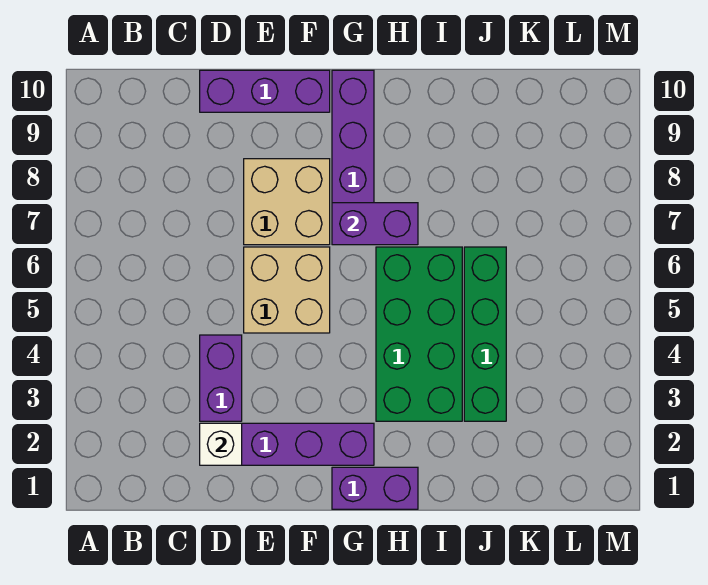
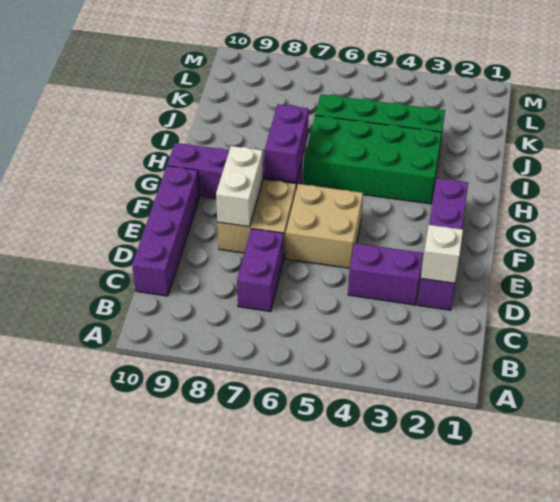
purple brick D10:F10 level 1 -> purple brick C10:F10 level 1
none -> white brick E8:F8 level 2
purple brick G1:H1 level 1 -> purple brick C7:D7 level 1

